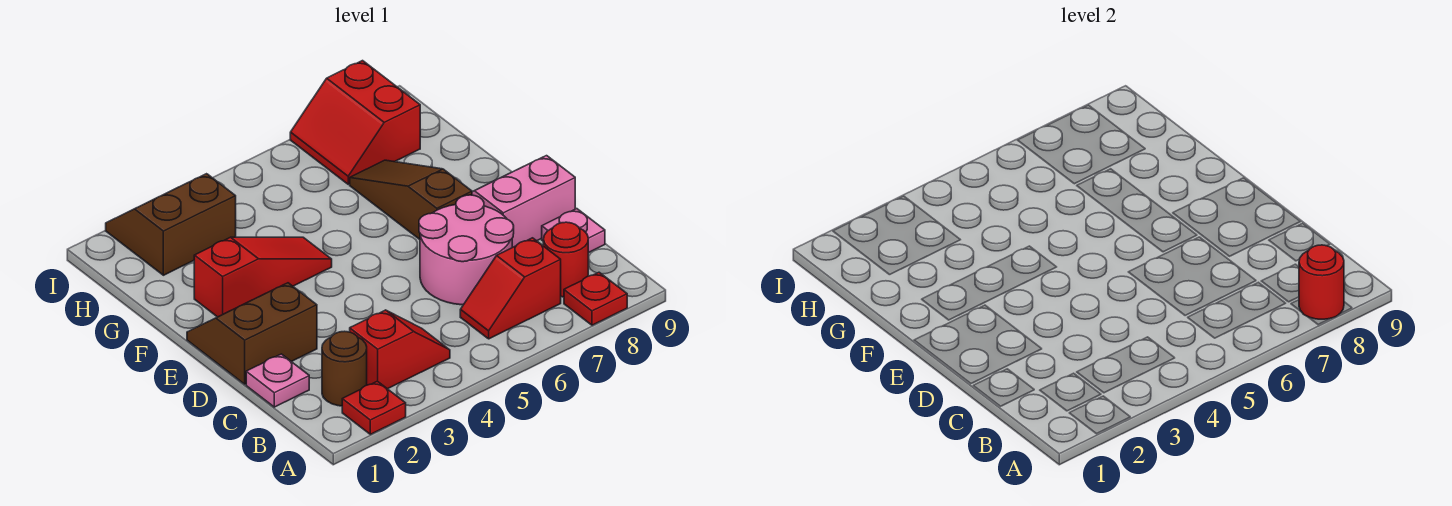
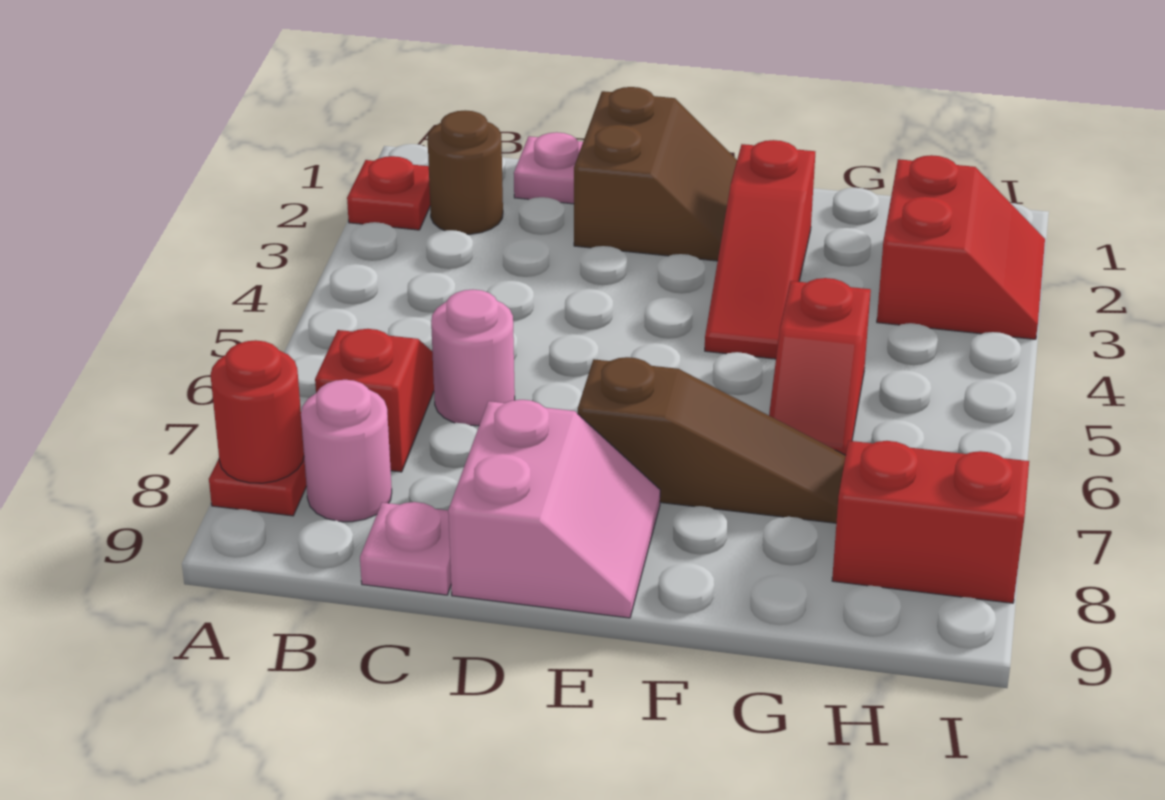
red slope B3:B4 level 1 top 3 -> red slope G5:G6 level 1 top 5
red round brick B8 level 1 -> pink round brick B8 level 1
pink round brick C6:D7 level 1 -> pink round brick C6 level 1
brown slope H2:I3 level 1 top H -> red slope H2:I3 level 1 top H

